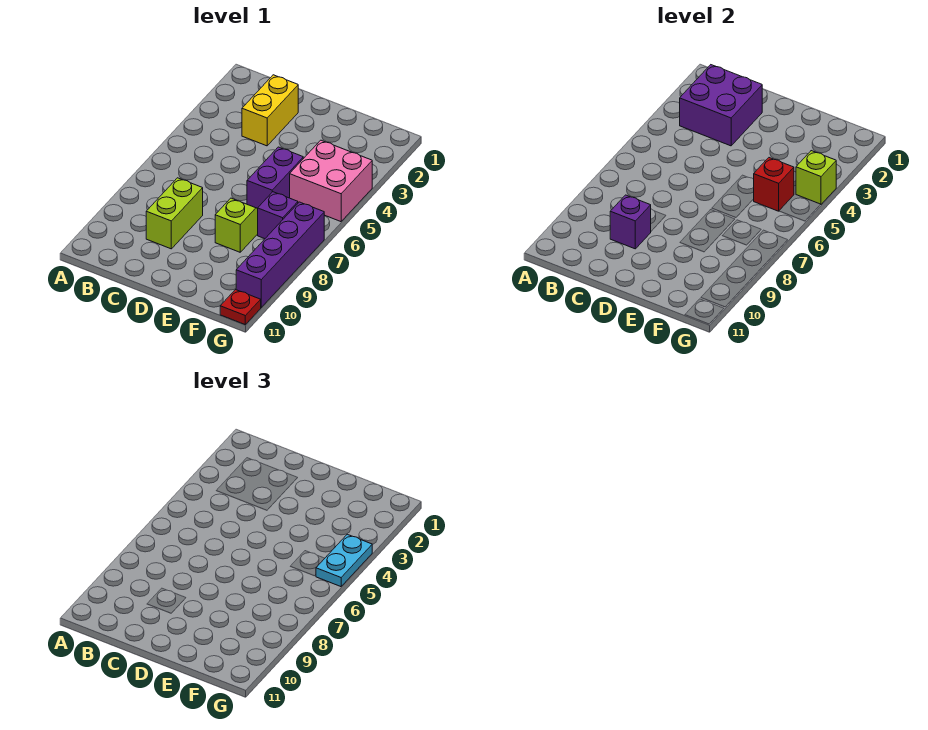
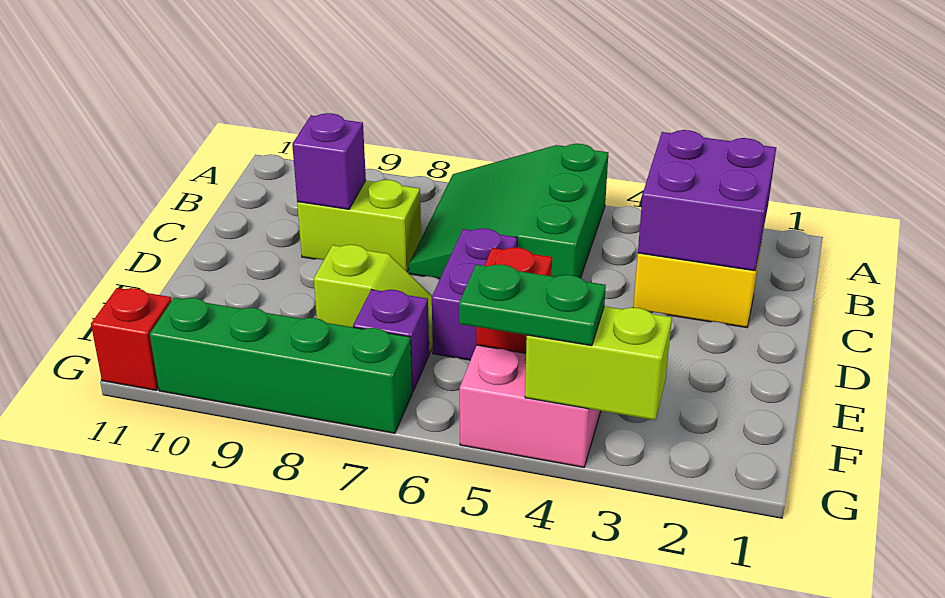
none -> green slope A5:C7 level 1 top 5
purple brick E5:E6 level 1 -> purple brick D6:E6 level 1
lime brick G4 level 2 -> lime brick G3:G4 level 2
cyan plate G4:G5 level 3 -> green plate G4:G5 level 3
purple brick G7:G10 level 1 -> green brick G7:G10 level 1
red plate G11 level 1 -> red brick G11 level 1

